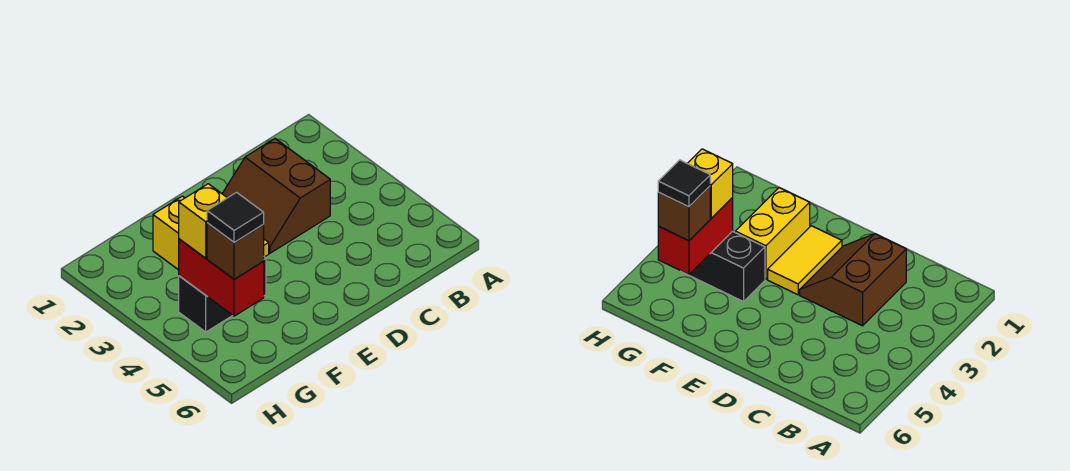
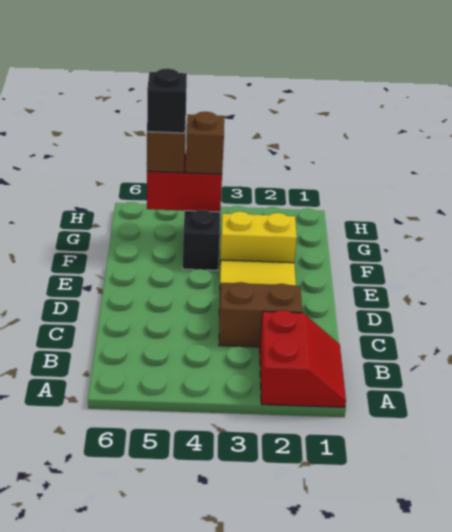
none -> red slope A1:B2 level 1 top 2
yellow brick G4 level 3 -> brown brick G4 level 3
black tile G5 level 4 -> black brick G5 level 4

